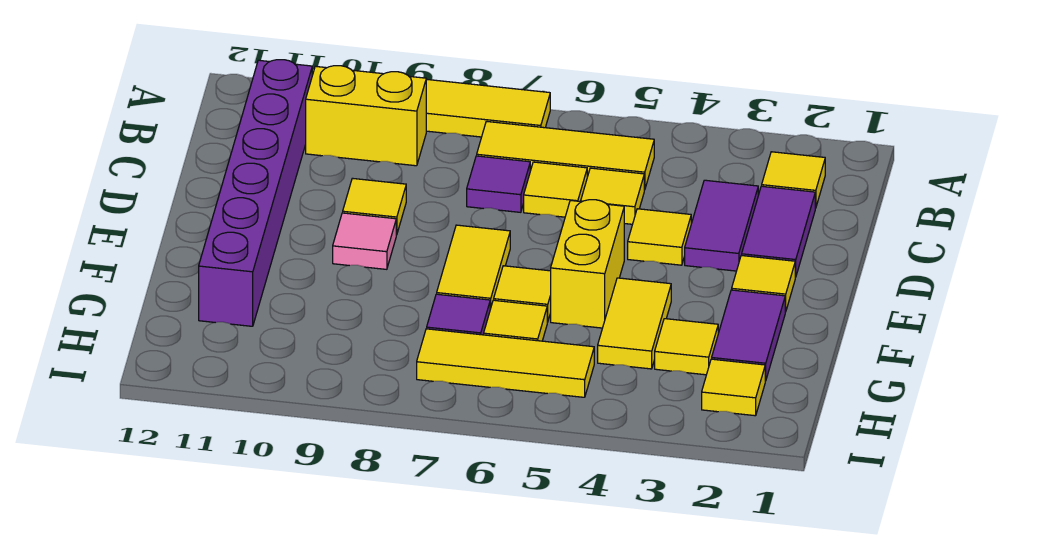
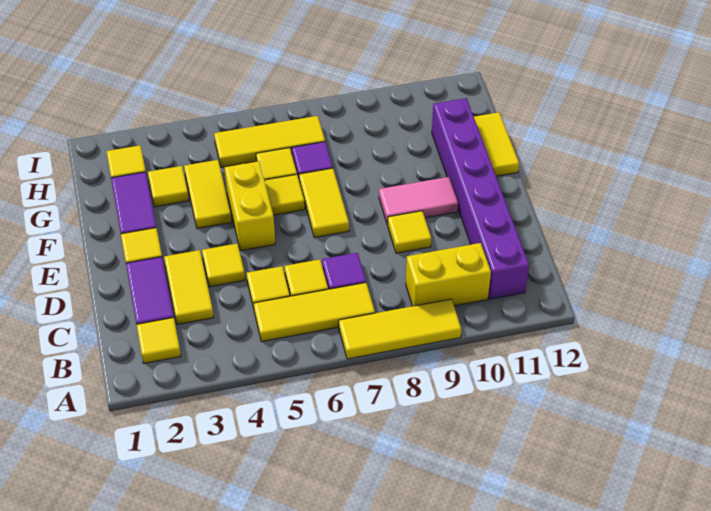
purple tile C3:D3 level 1 -> yellow tile C3:D3 level 1
pink tile E9 level 1 -> pink tile E9:E10 level 1
none -> yellow tile F12:G12 level 1

